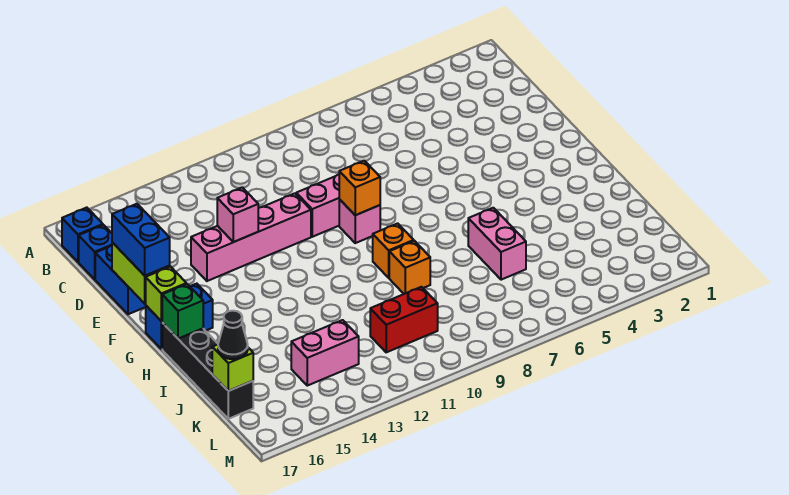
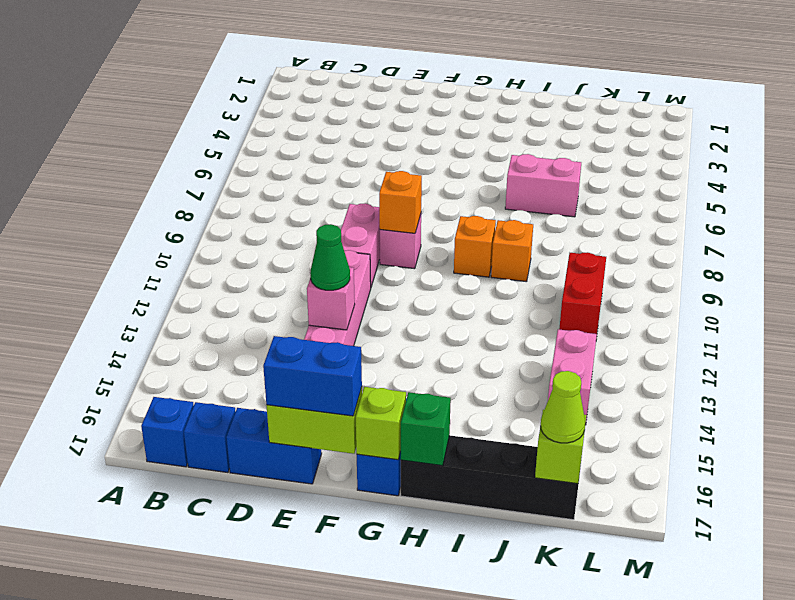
none -> green cone E13 level 3
black cone K17 level 3 -> lime cone K17 level 3

